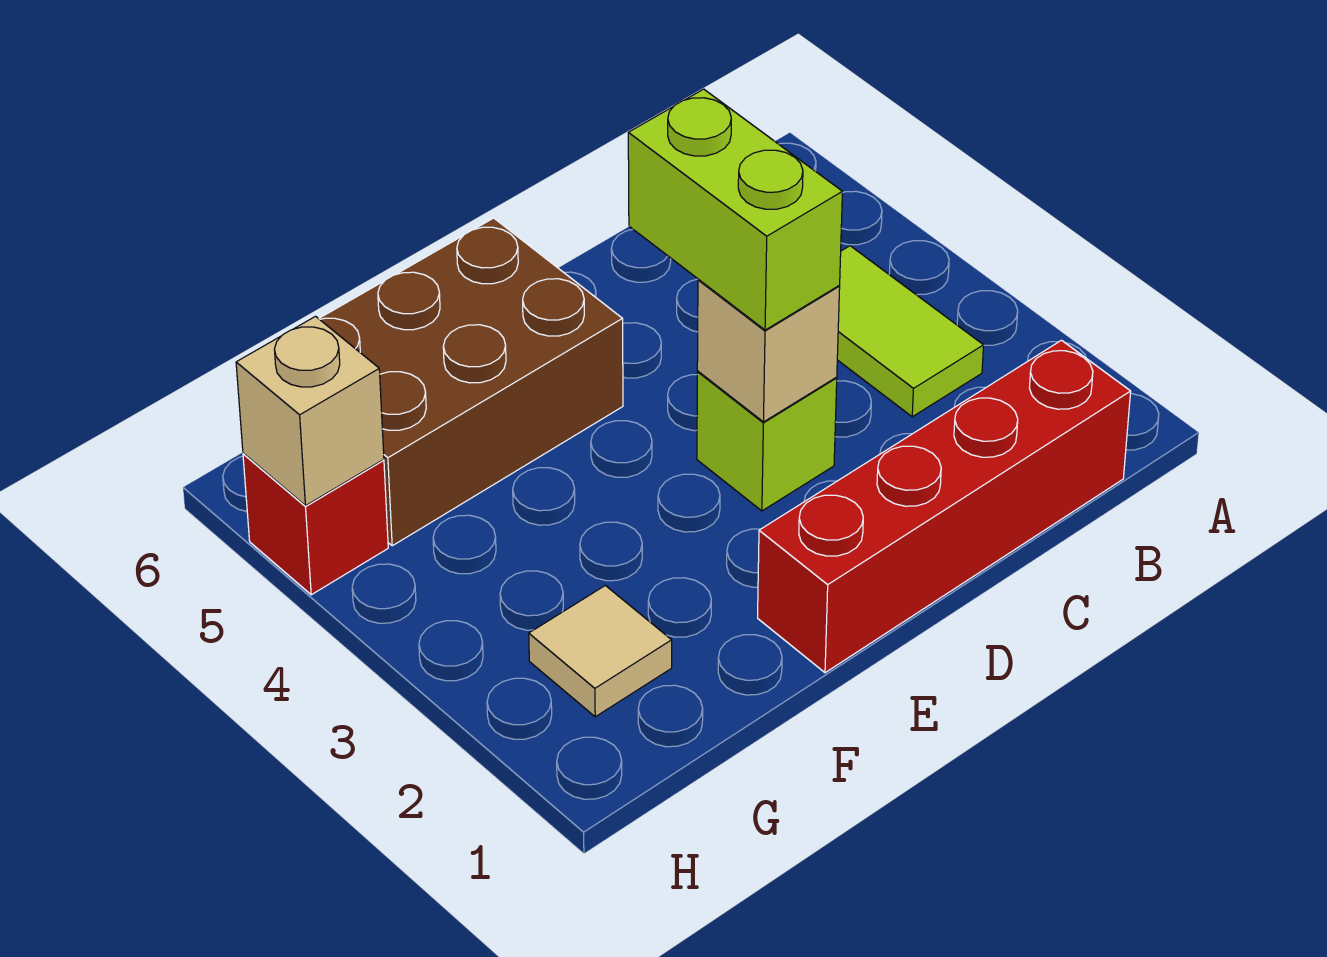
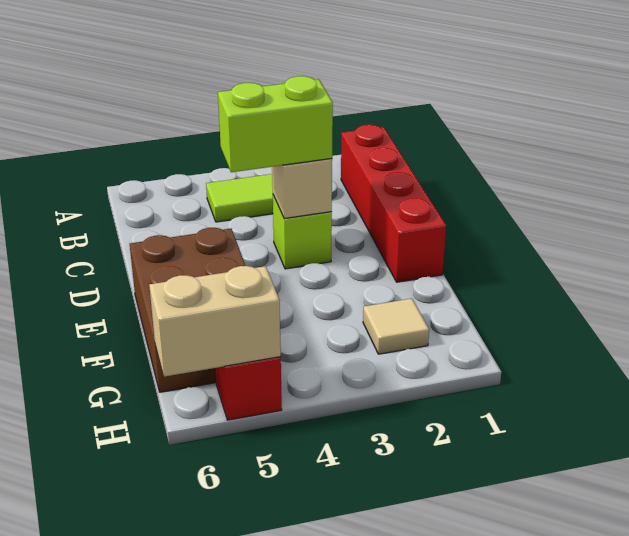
tan brick H5 level 2 -> tan brick H5:H6 level 2

